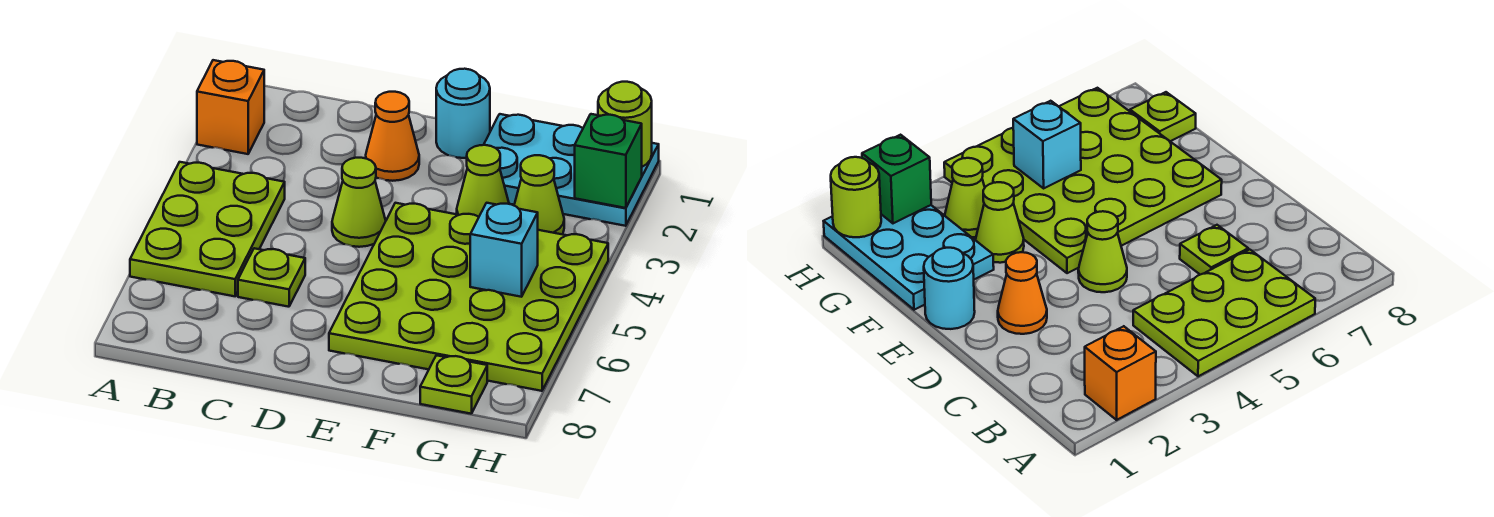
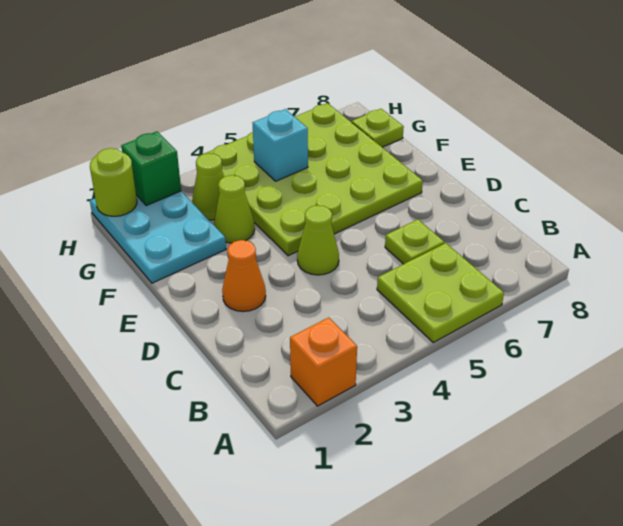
lime plate A4:B6 level 1 -> lime plate A5:B6 level 1
cyan round brick E1 level 1 -> none

